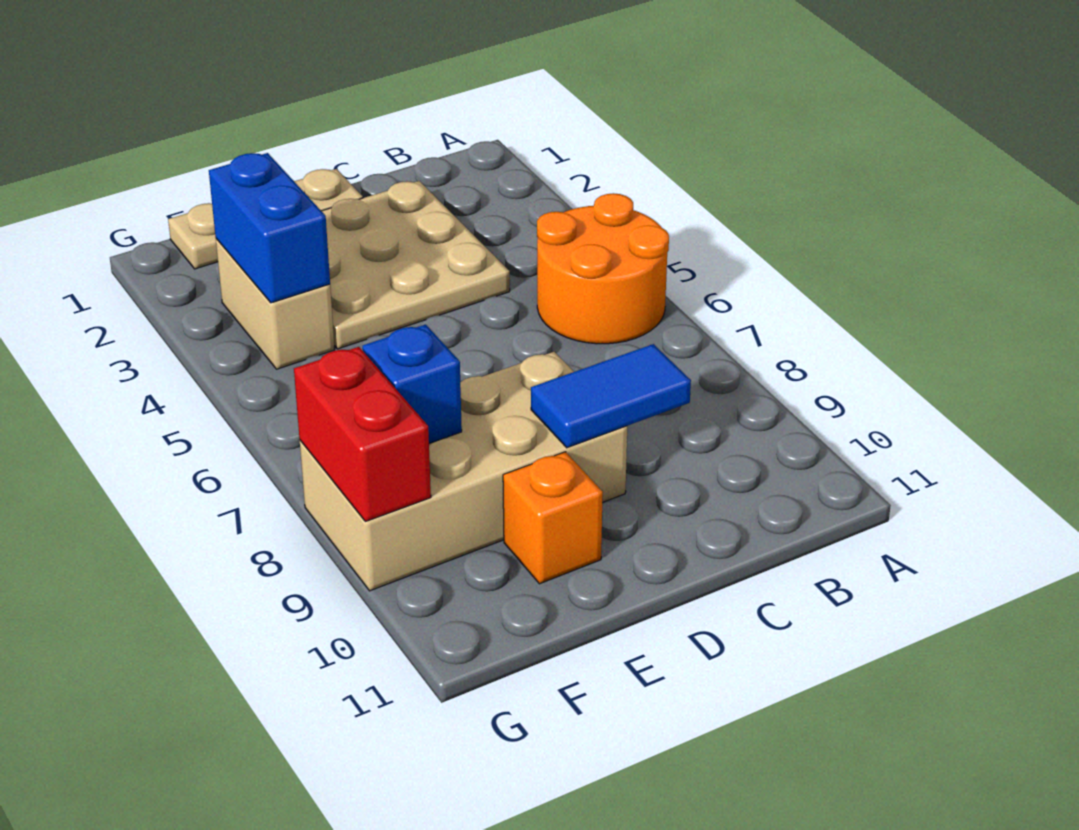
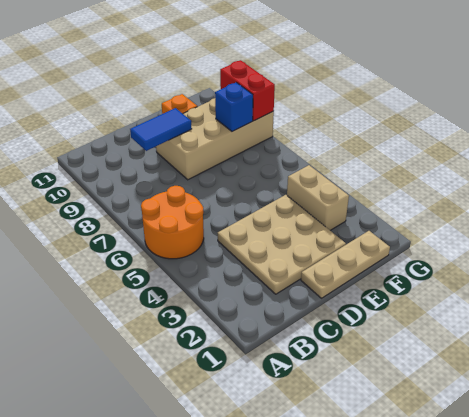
blue brick F3:F4 level 2 -> none

